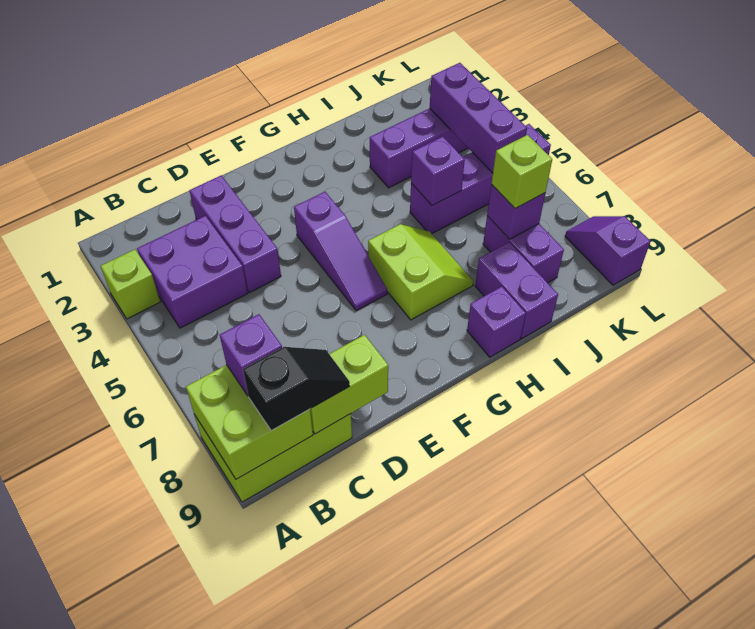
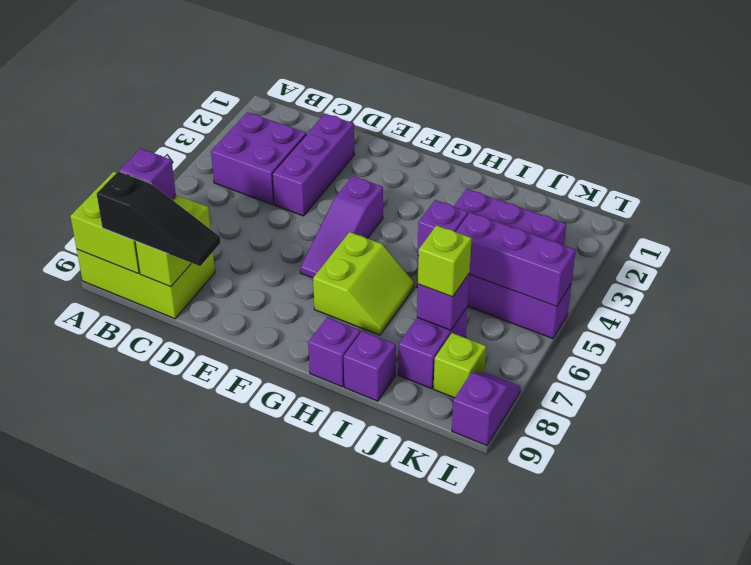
lime brick A3 level 1 -> lime brick K8 level 1
black slope B9:C9 level 3 top B -> black slope B9:D9 level 3 top B
lime brick C9:D9 level 2 -> lime brick C8:C9 level 2
purple brick I8:I9 level 1 -> purple brick I9 level 1
purple brick K3:K5 level 2 -> purple brick J5:L5 level 2

